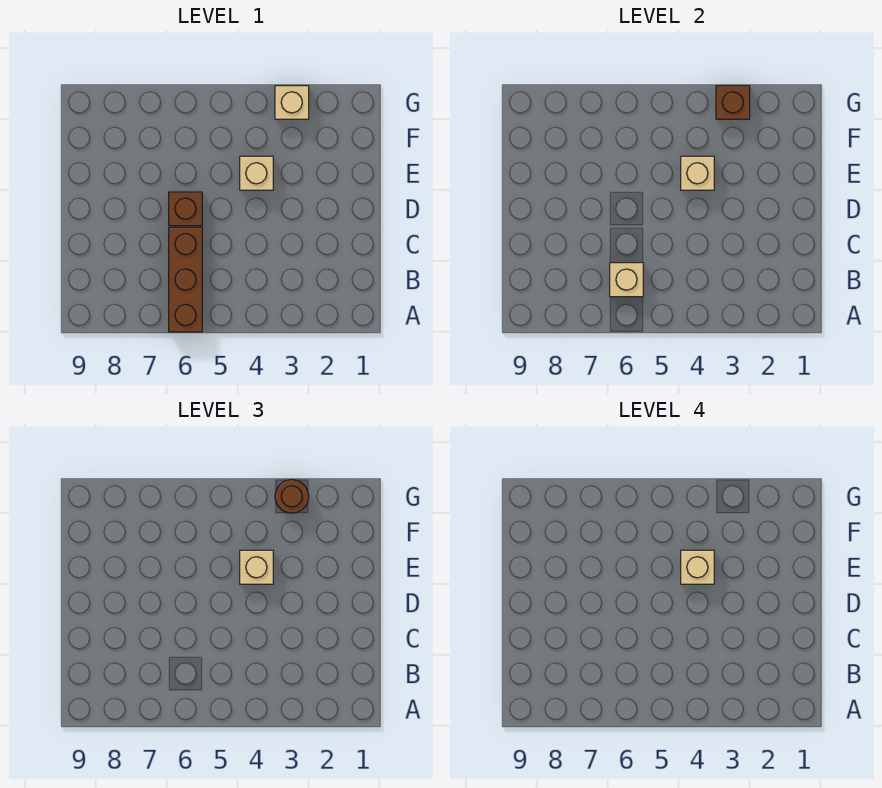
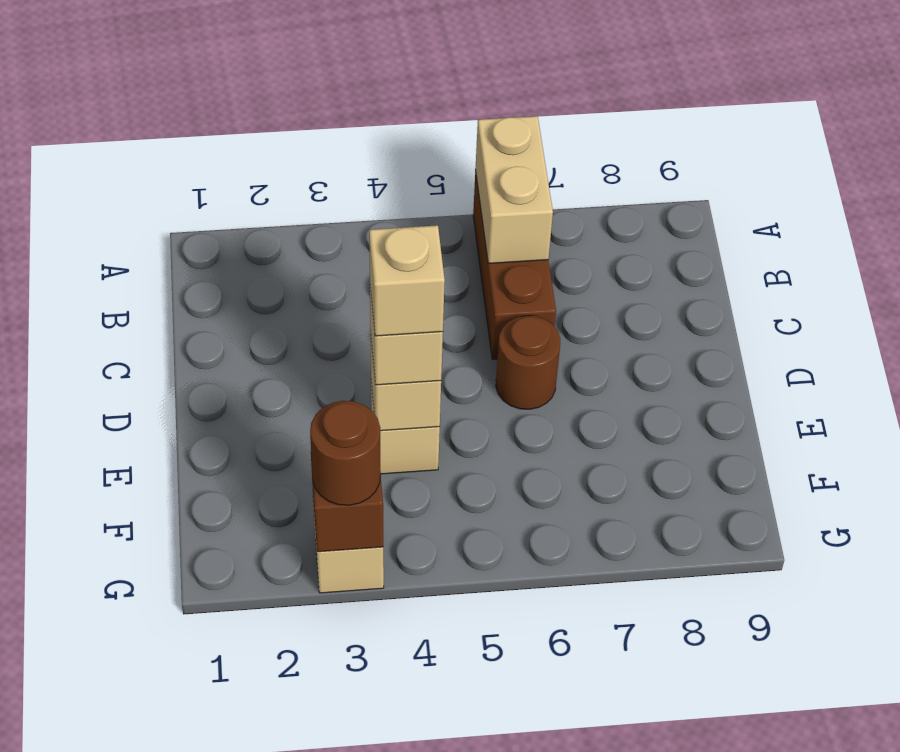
tan brick B6 level 2 -> tan brick A6:B6 level 2
brown brick D6 level 1 -> brown round brick D6 level 1

